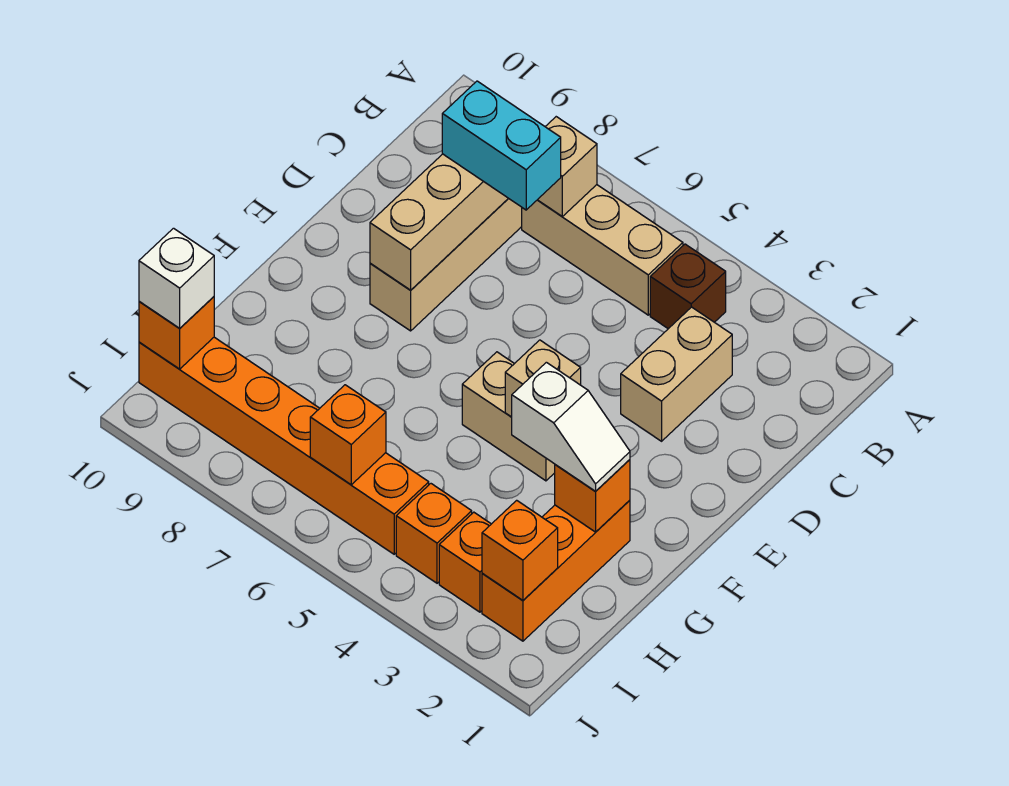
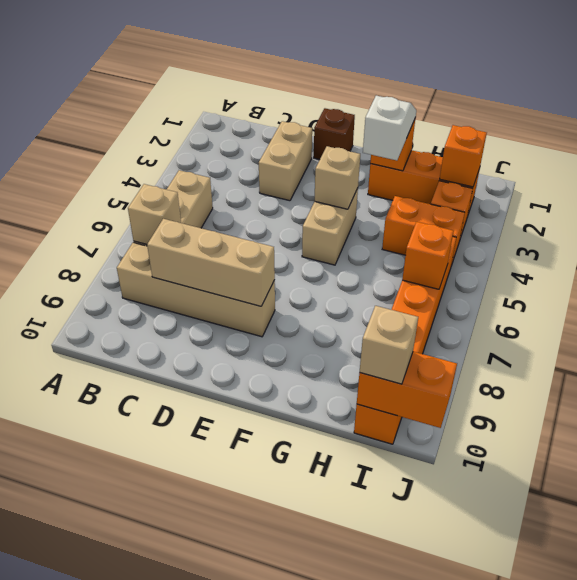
brown brick B4 level 1 -> brown brick E1 level 1
tan brick C3:D3 level 1 -> tan brick D2:D3 level 1
cyan brick C7:C8 level 3 -> none
orange brick I4 level 1 -> orange brick H4:I4 level 1
orange brick I10 level 2 -> orange brick I10:J10 level 2
white brick I10 level 3 -> tan brick I10 level 3

